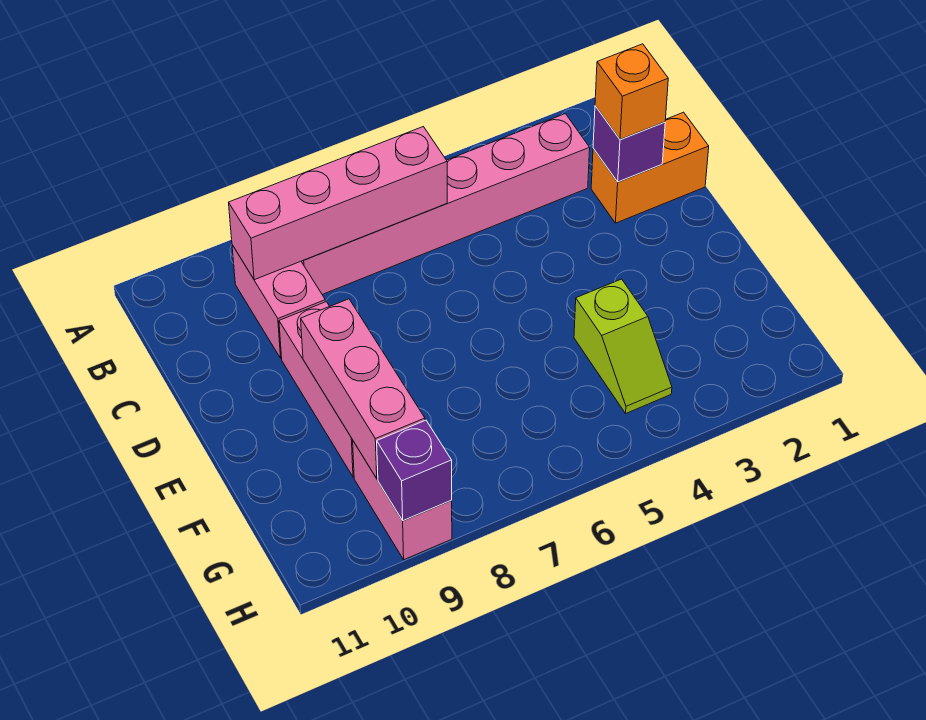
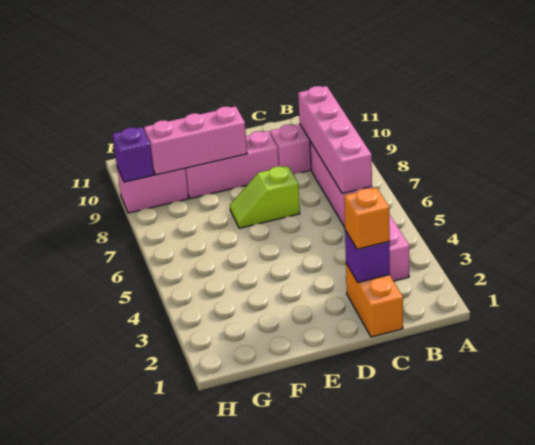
lime slope F4:G4 level 1 top F -> lime slope D7:E7 level 1 top D

